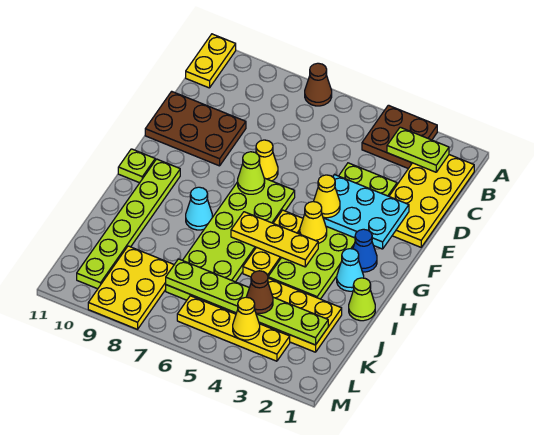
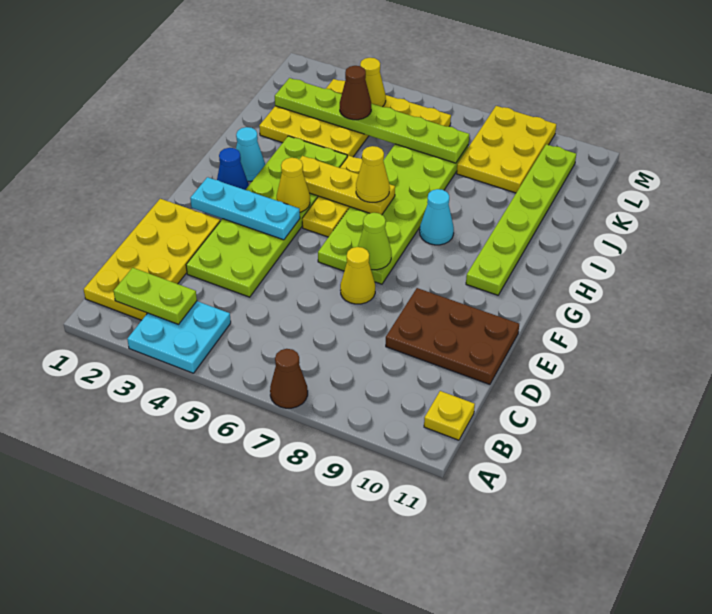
brown plate A3:B4 level 1 -> cyan plate A3:B4 level 1
yellow plate A11:B11 level 1 -> yellow plate B11 level 1
cyan plate E2:F4 level 2 -> cyan plate F2:F4 level 2
yellow cone F4 level 3 -> yellow cone H6 level 3
lime plate G11 level 1 -> none
lime cone I1 level 1 -> none

